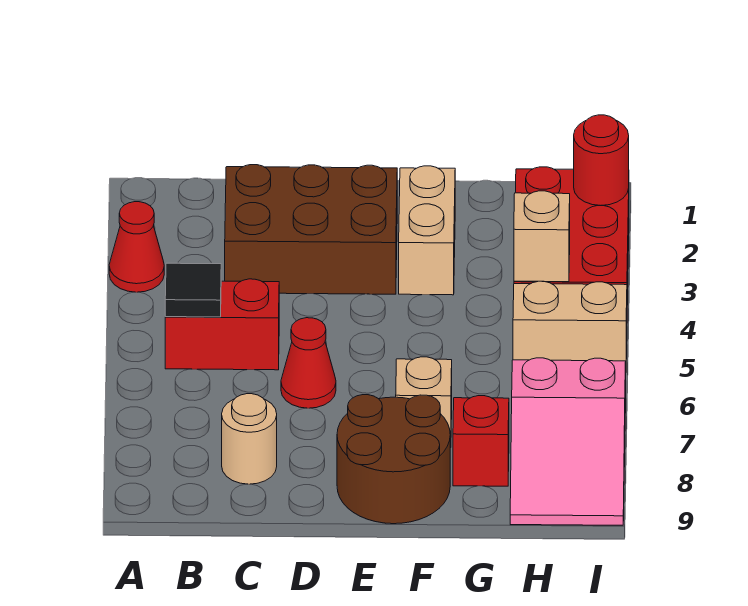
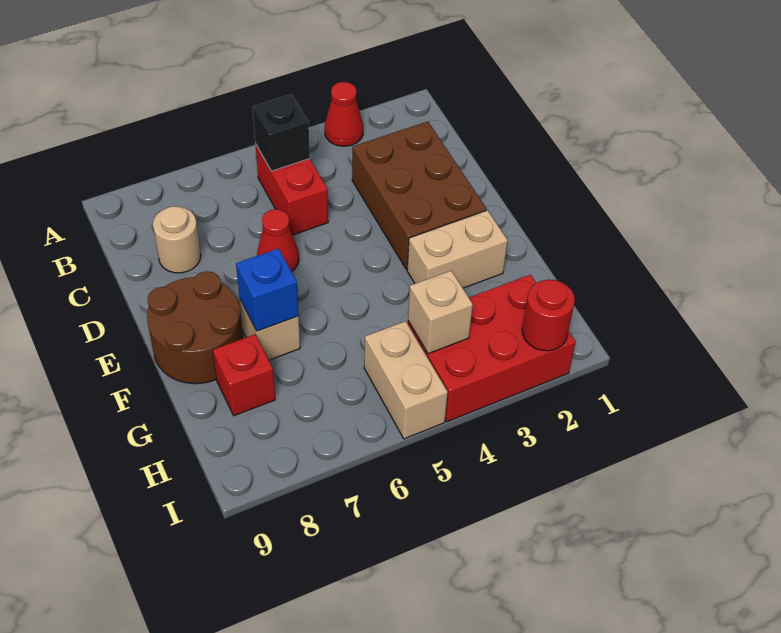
black tile B5 level 2 -> black brick B5 level 2
none -> blue brick F7 level 2
pink slope H7:I9 level 1 top 7 -> none

